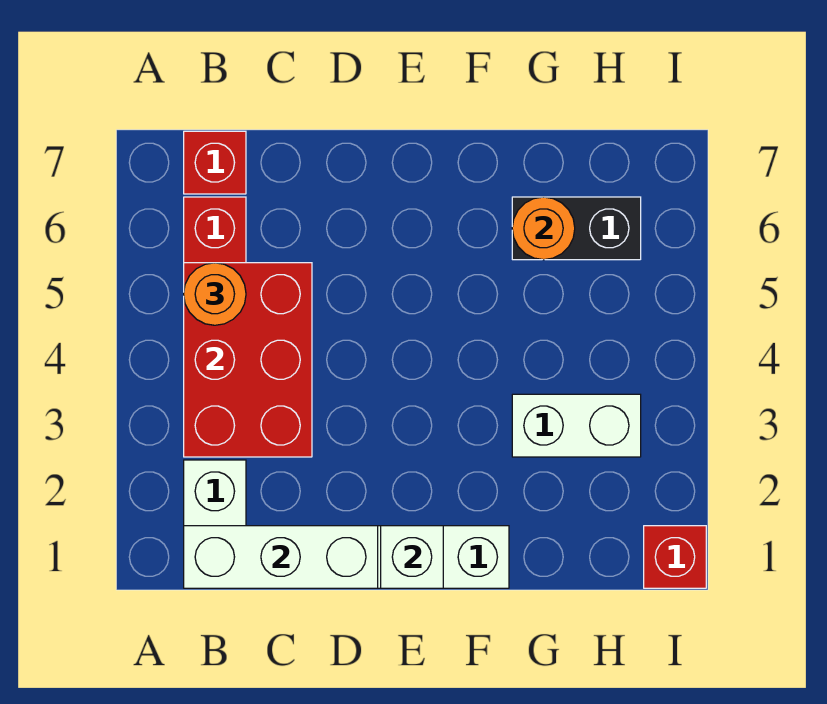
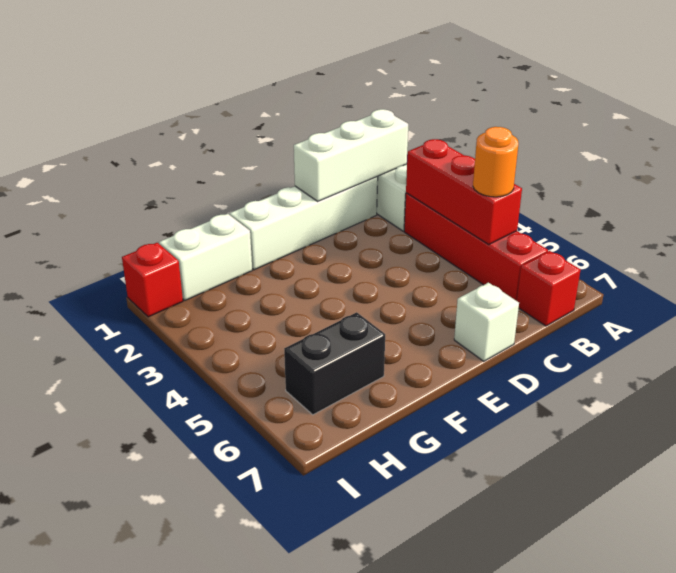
red brick B3:C5 level 2 -> red brick B3:B5 level 2
white brick E1 level 2 -> white brick D7 level 1
white brick G3:H3 level 1 -> white brick G1:H1 level 1
orange round brick G6 level 2 -> none

